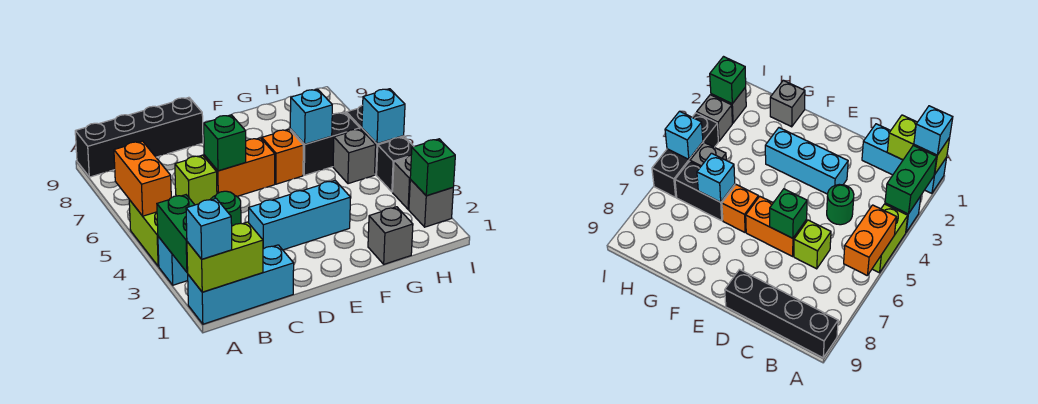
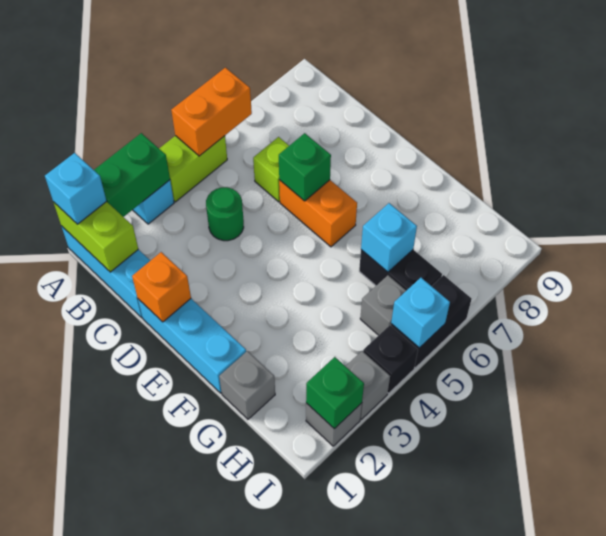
black brick A9:D9 level 1 -> none
cyan brick D3:F3 level 1 -> cyan brick D1:F1 level 1
orange brick F6 level 1 -> orange brick D1 level 2

